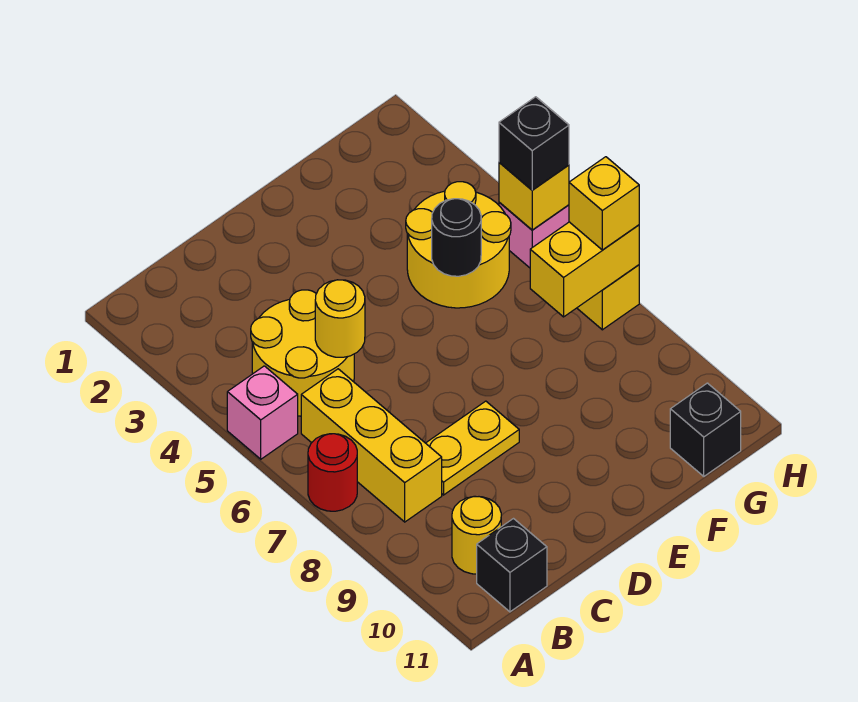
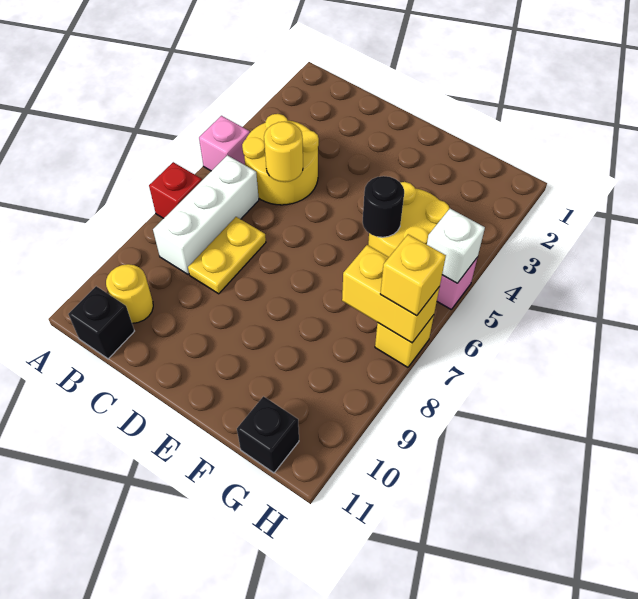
red round brick A7 level 1 -> red brick A7 level 1
yellow brick B6:B8 level 1 -> white brick B6:B8 level 1
yellow plate C8:D8 level 1 -> yellow plate C7:C8 level 1
yellow brick H5 level 2 -> white brick H5 level 2
black brick H5 level 3 -> none

